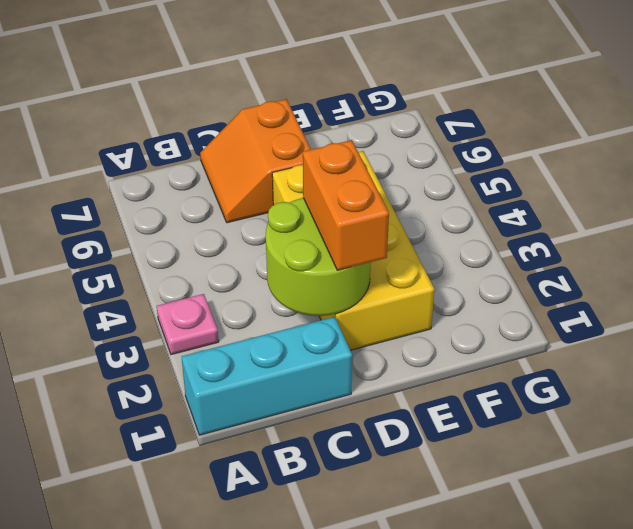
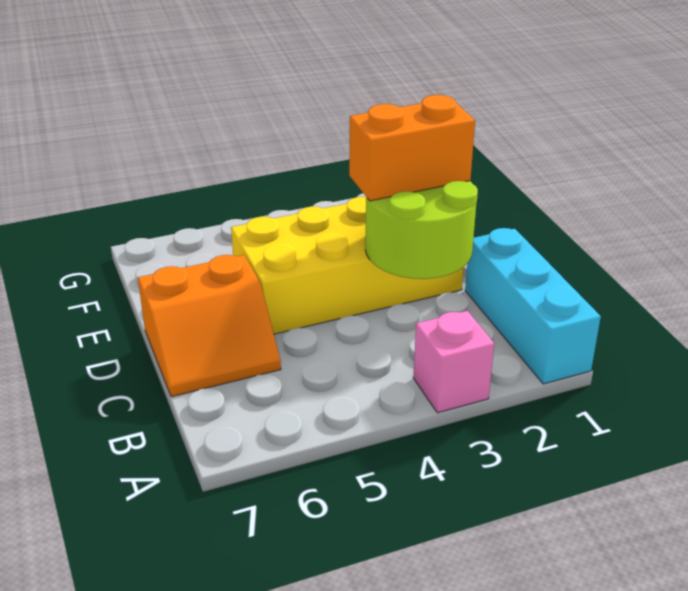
pink plate A3 level 1 -> pink brick A3 level 1

